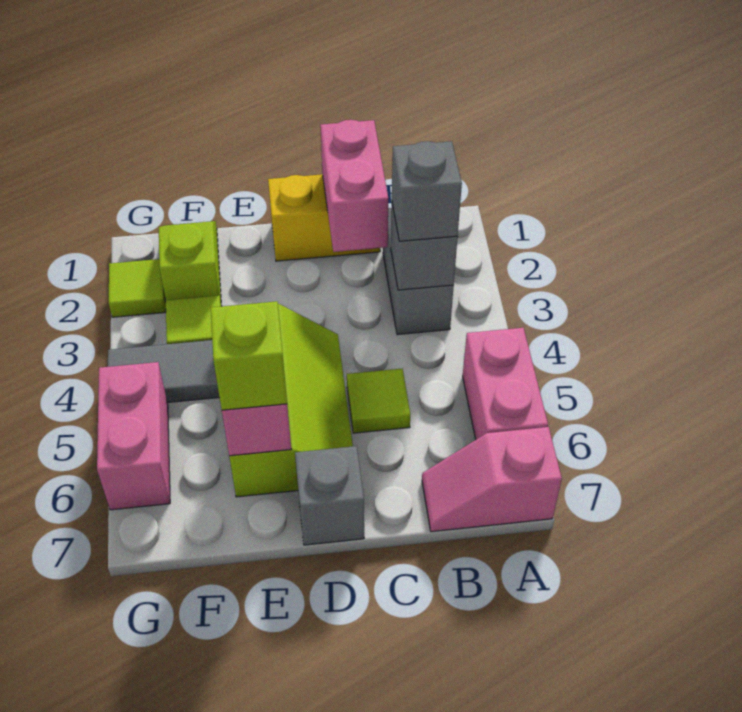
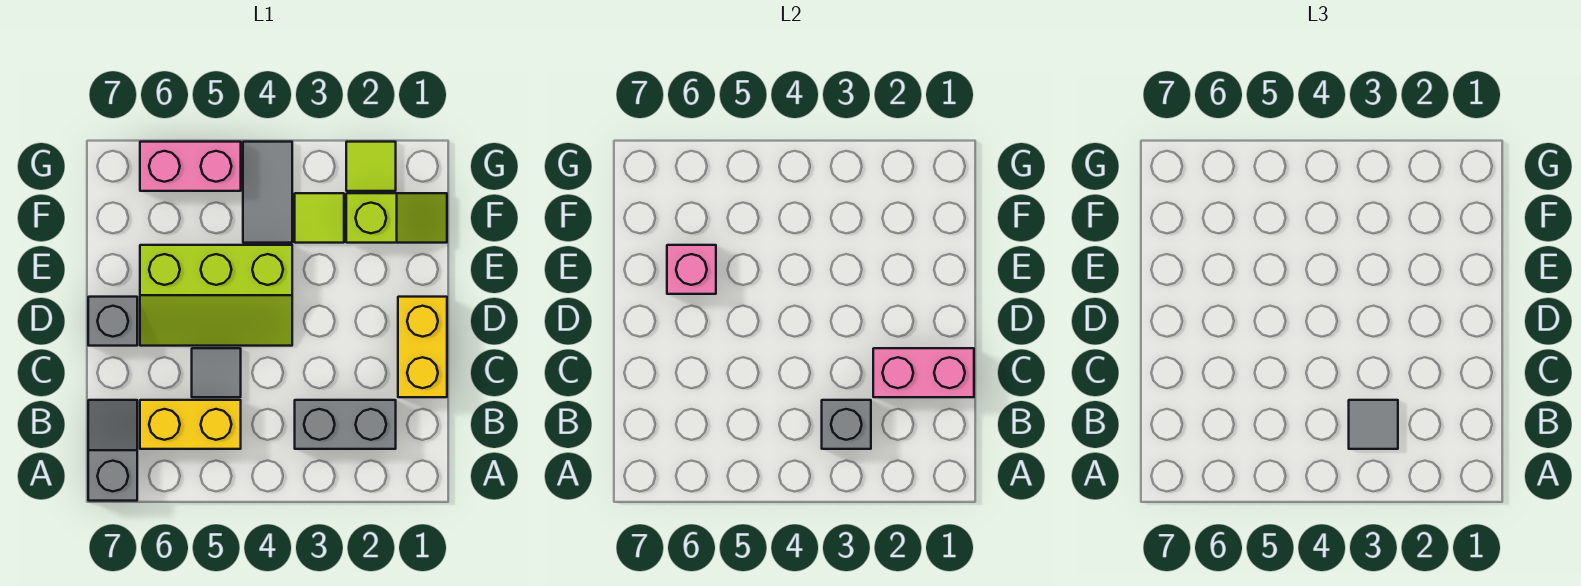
pink brick A5:A6 level 1 -> none
pink slope A7:B7 level 1 top A -> grey slope A7:B7 level 1 top A
grey brick B3 level 3 -> grey tile B3 level 3
none -> yellow brick B5:B6 level 1
lime tile C5 level 1 -> grey tile C5 level 1
lime brick E6 level 3 -> none

